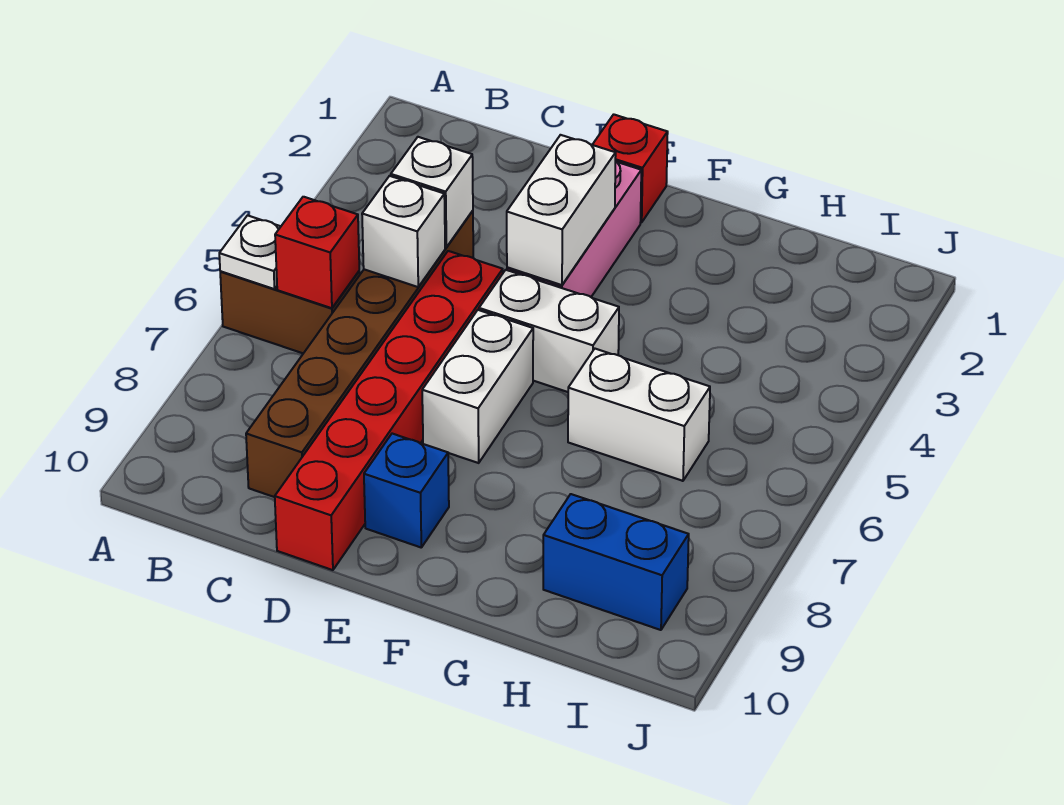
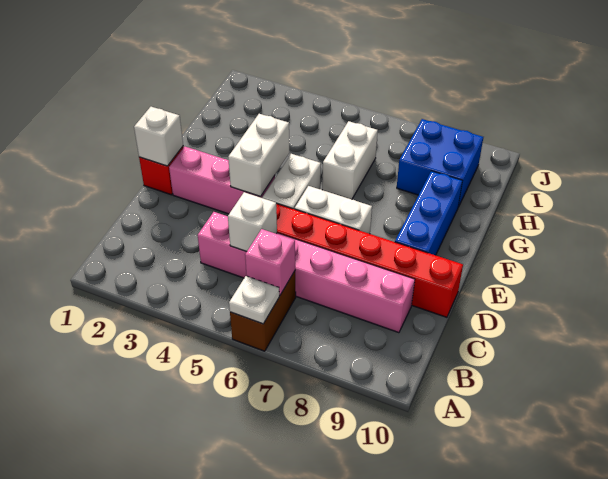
red brick B6 level 2 -> pink brick B6 level 2
brown brick C4:C9 level 1 -> pink brick C4:C9 level 1
white brick C4 level 2 -> white brick E1 level 2
white brick E3:E4 level 2 -> white brick E4:F4 level 2
blue brick E9 level 1 -> blue brick E9:G9 level 1
blue brick H9:I9 level 1 -> blue brick H8:I9 level 1

